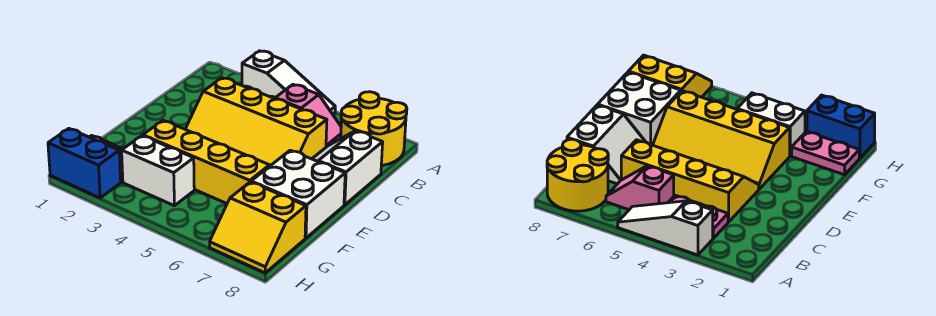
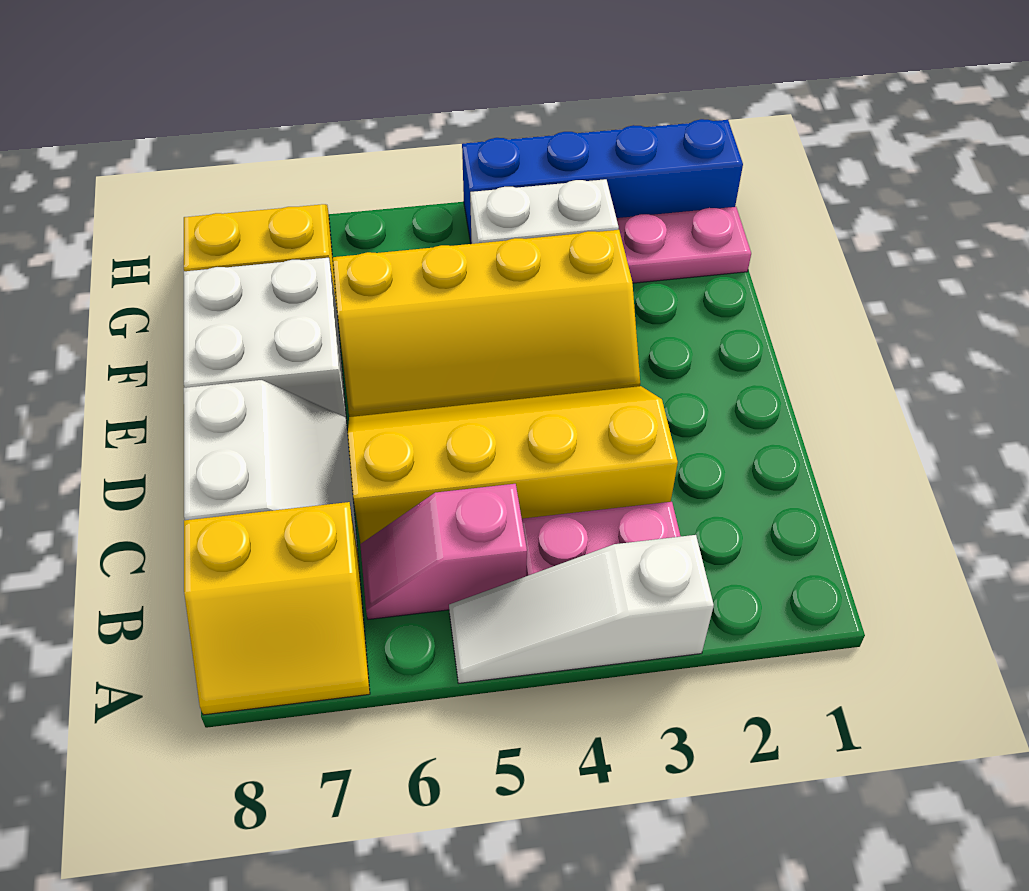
yellow round brick A7:B8 level 1 -> yellow slope A7:B8 level 1 top B
blue brick H1:H2 level 1 -> blue brick H1:H4 level 1

